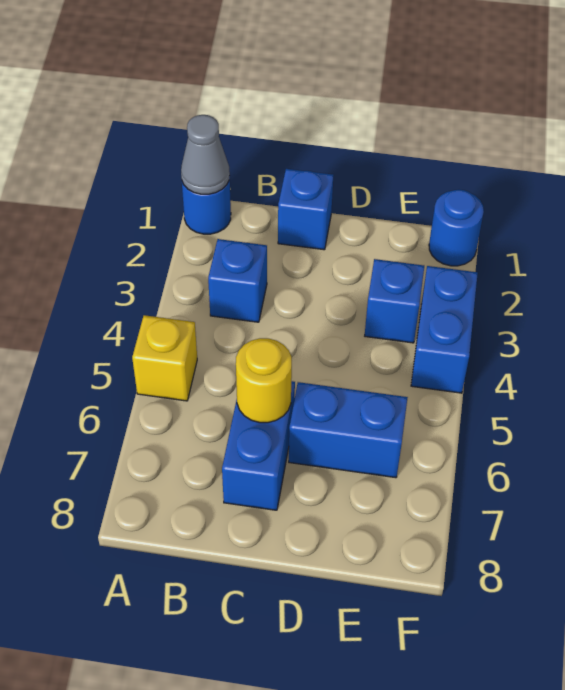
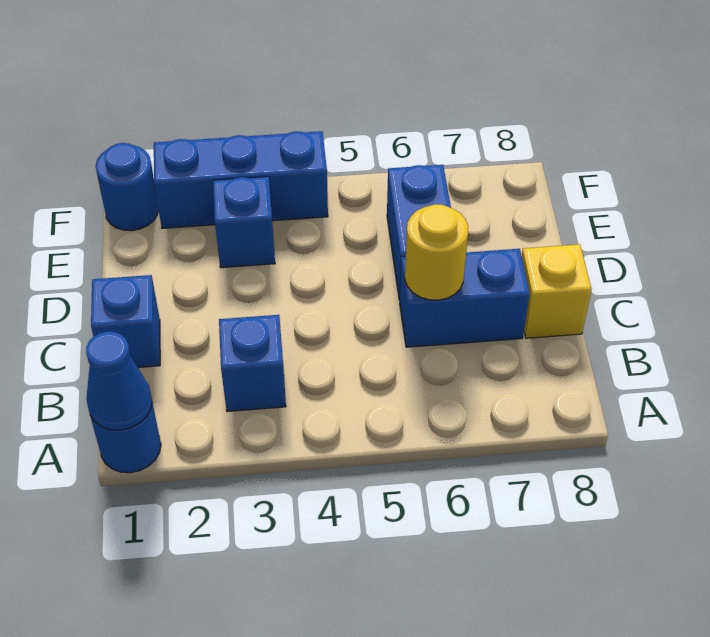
grey cone A1 level 2 -> blue cone A1 level 2
yellow brick A5 level 1 -> yellow brick C8 level 1
blue brick F3:F4 level 1 -> blue brick F2:F4 level 1

